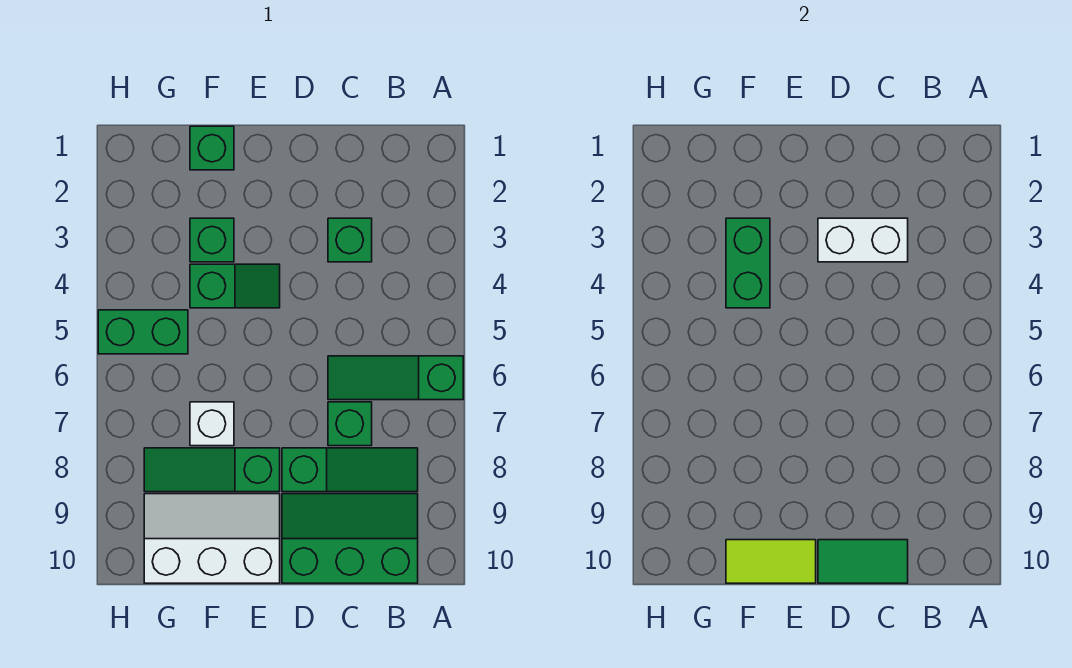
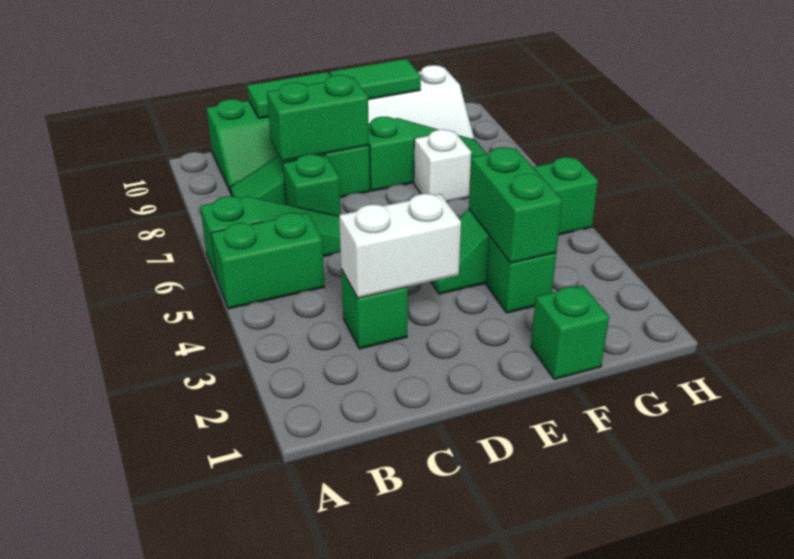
none -> green brick A5:B5 level 1
none -> green brick C8:D8 level 2
lime tile E10:F10 level 2 -> green tile E10:F10 level 2

